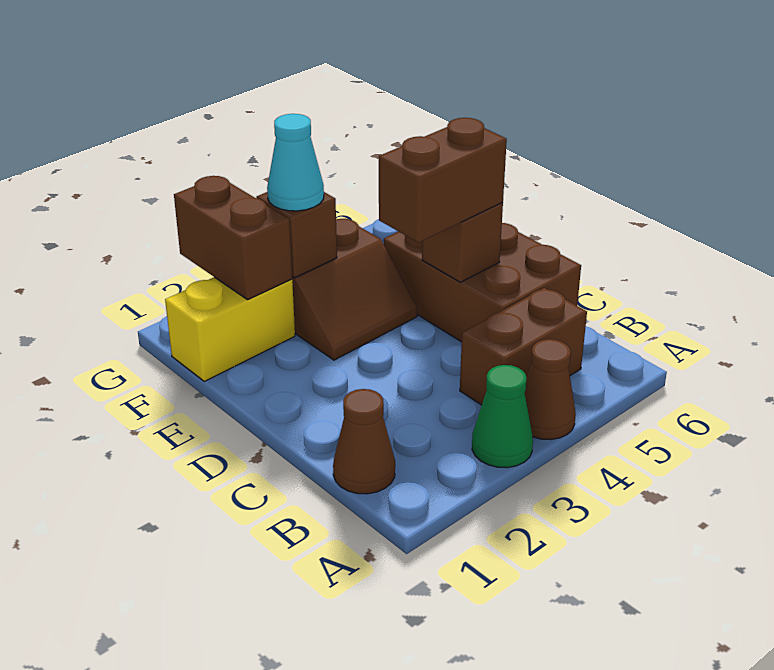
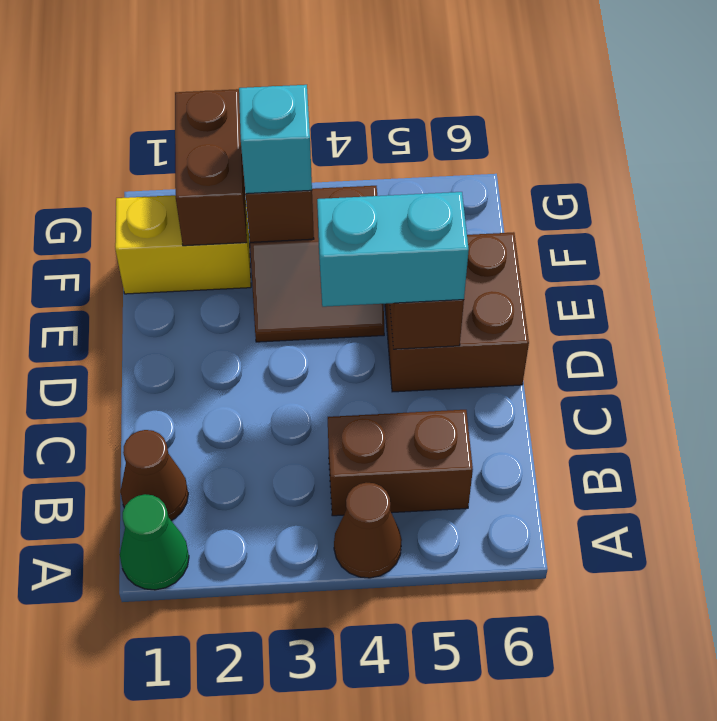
green cone A3 level 1 -> green cone A1 level 1
brown brick C5:E6 level 1 -> brown brick D5:E6 level 1
brown brick D4:D5 level 3 -> cyan brick D4:D5 level 3
cyan cone F3 level 3 -> cyan brick F3 level 3

